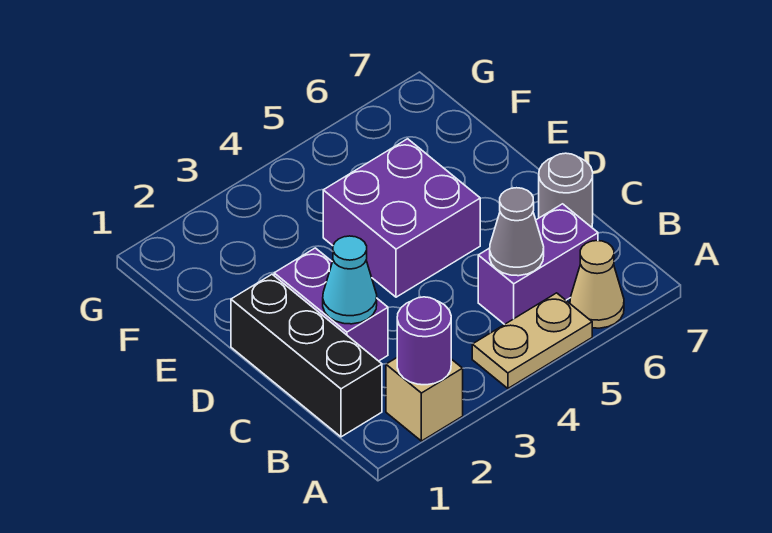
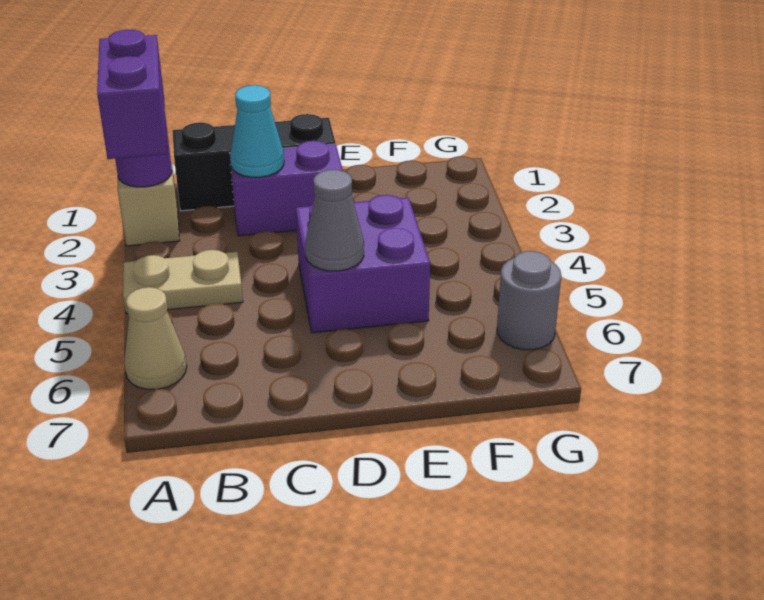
tan plate A4:A5 level 1 -> tan plate A4:B4 level 1
purple brick B5:B6 level 1 -> purple brick A2:A3 level 3
grey cone B5 level 2 -> grey cone D5 level 2
grey round brick C7 level 1 -> grey round brick G6 level 1

